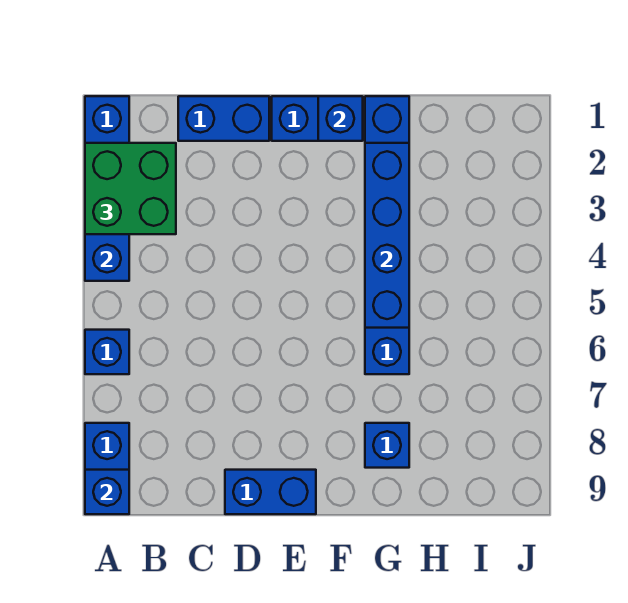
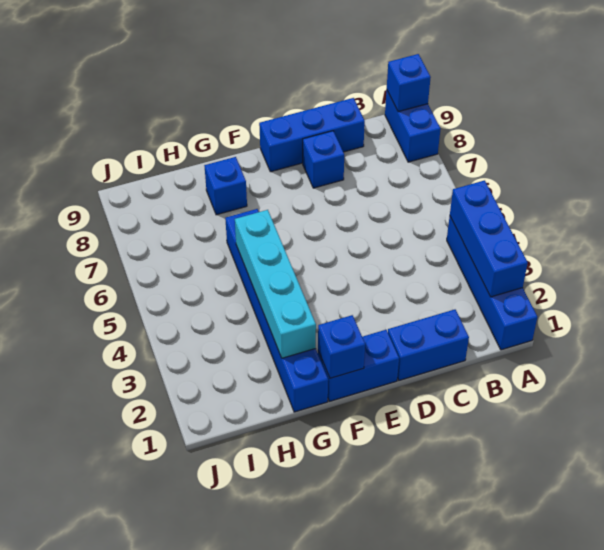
green brick A2:B3 level 3 -> none
blue brick A6 level 1 -> blue brick D8 level 1
blue brick D9:E9 level 1 -> blue brick C9:E9 level 1
blue brick G2:G5 level 2 -> cyan brick G2:G5 level 2

